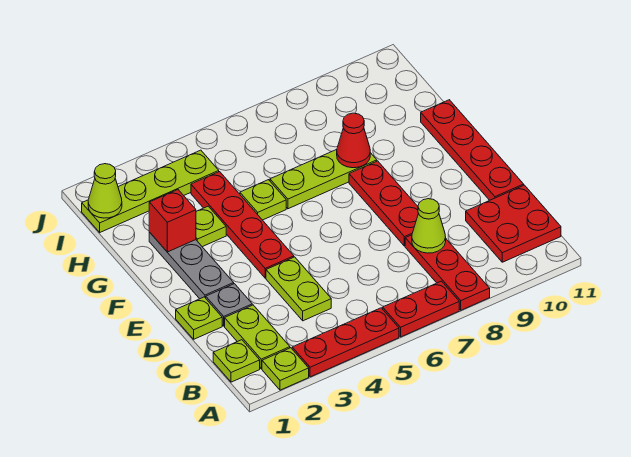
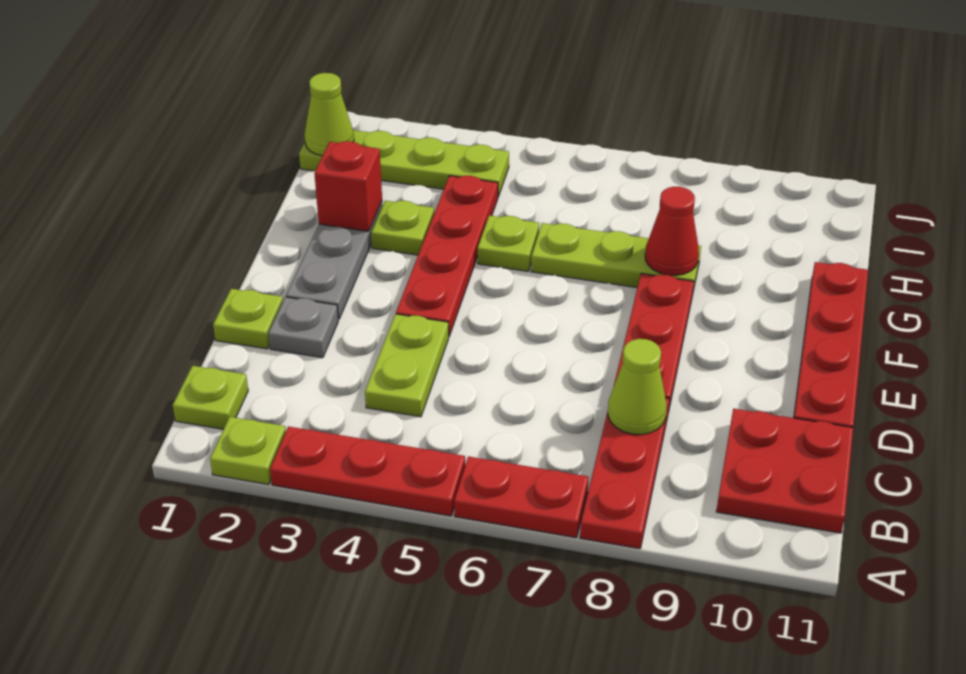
lime plate B2:C2 level 1 -> none

